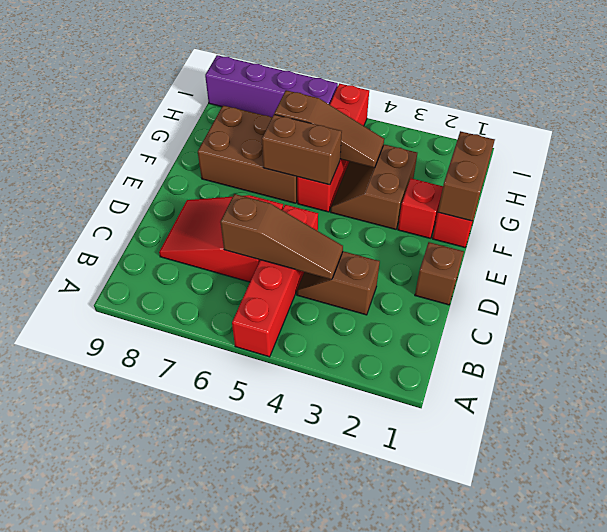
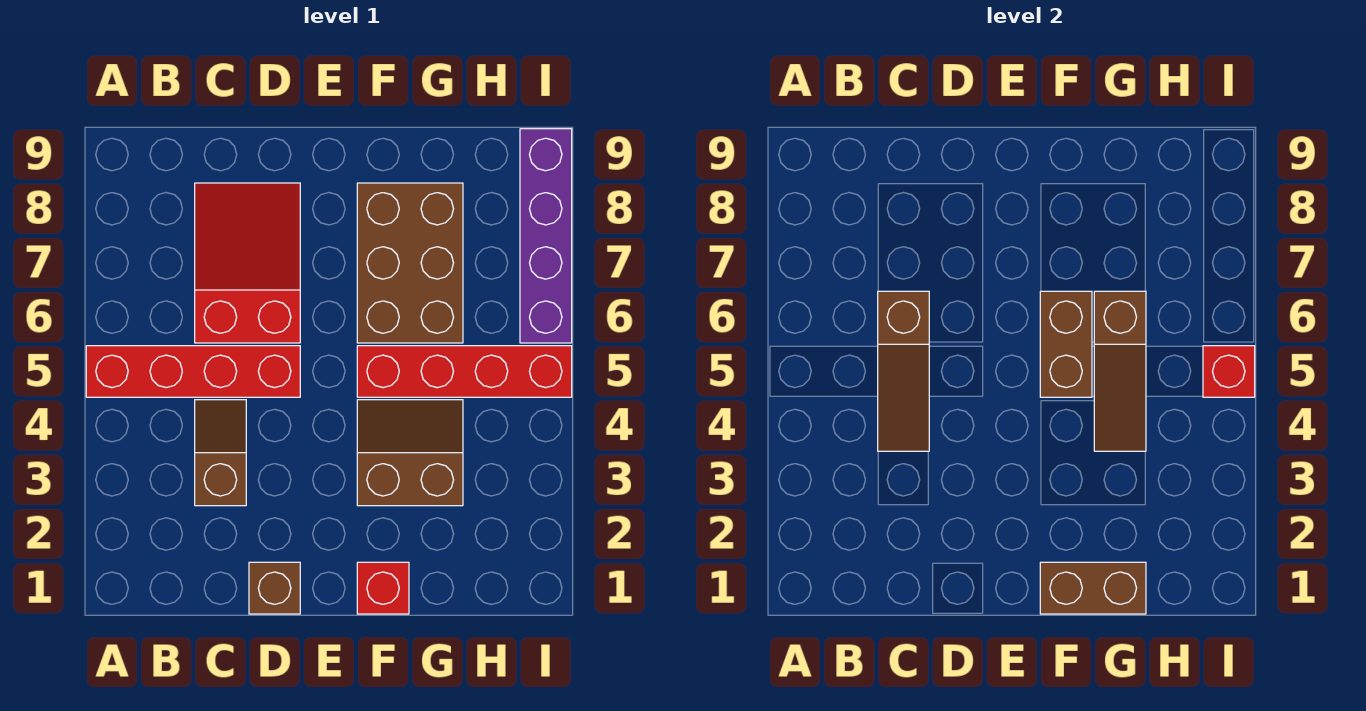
red brick F2 level 1 -> red brick I5 level 2

